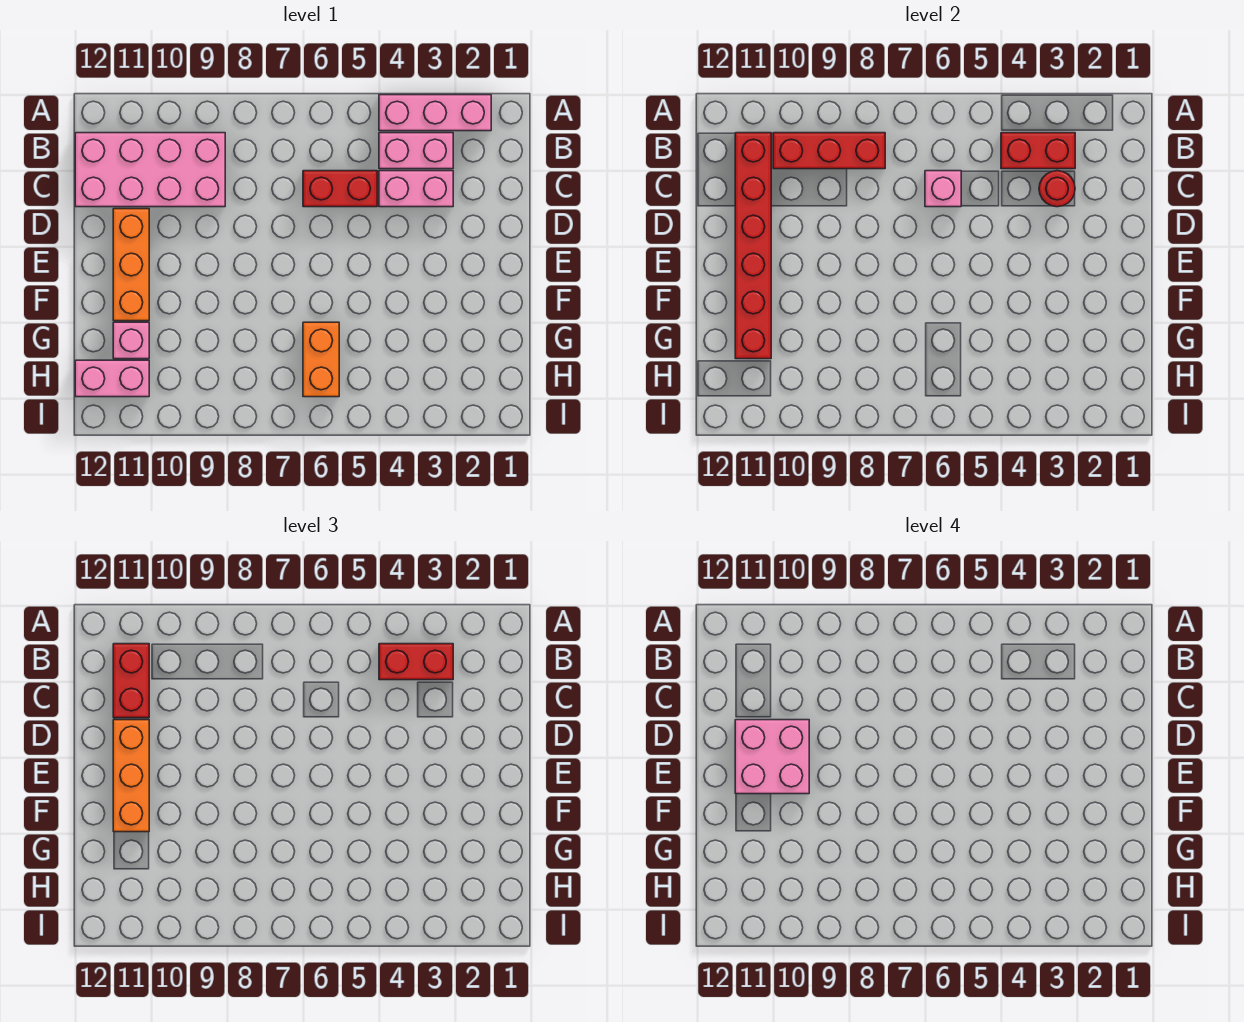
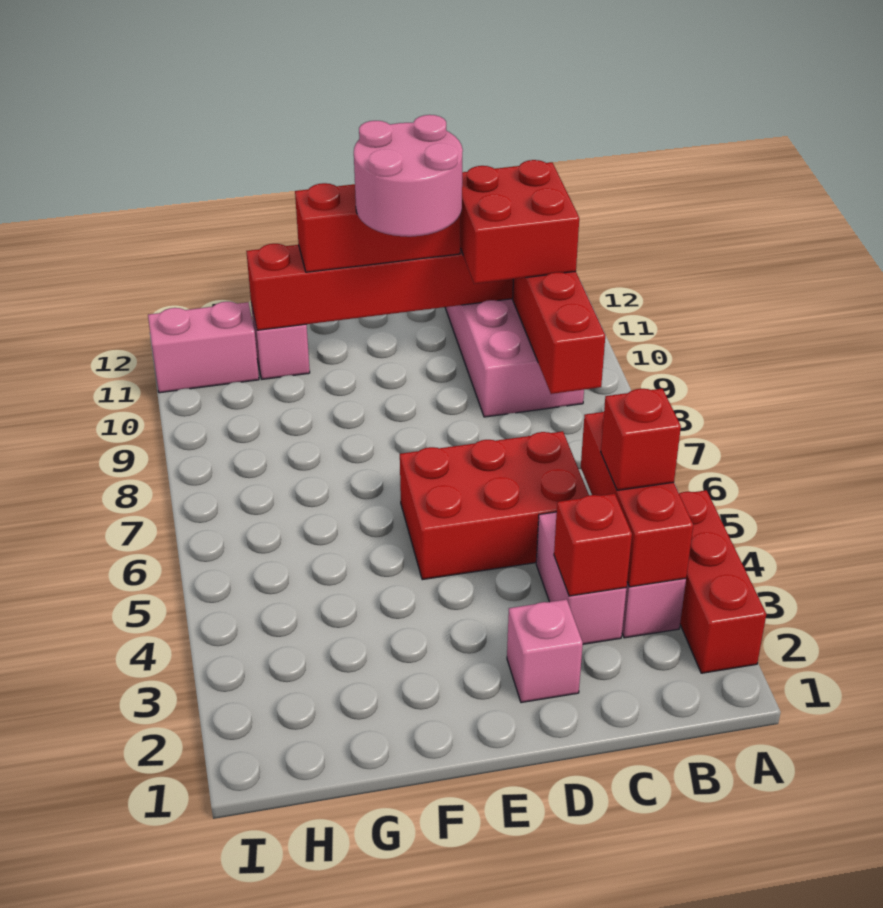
pink brick A2:A4 level 1 -> red brick A2:A4 level 1
red brick B3:B4 level 2 -> red brick B3:B5 level 2
red brick B3:B4 level 3 -> red brick B4 level 3
red brick B11:C11 level 3 -> red brick B10:C11 level 3
red round brick C3 level 2 -> red brick C3 level 2
red brick C5:C6 level 1 -> red brick C5:E6 level 1
pink brick C6 level 2 -> pink brick D2 level 1
pink brick D10:E11 level 4 -> pink round brick D10:E11 level 4
orange brick D11:F11 level 1 -> none
orange brick D11:F11 level 3 -> red brick D11:F11 level 3
orange brick G6:H6 level 1 -> none
pink brick H11:H12 level 1 -> pink brick H11:I11 level 1

